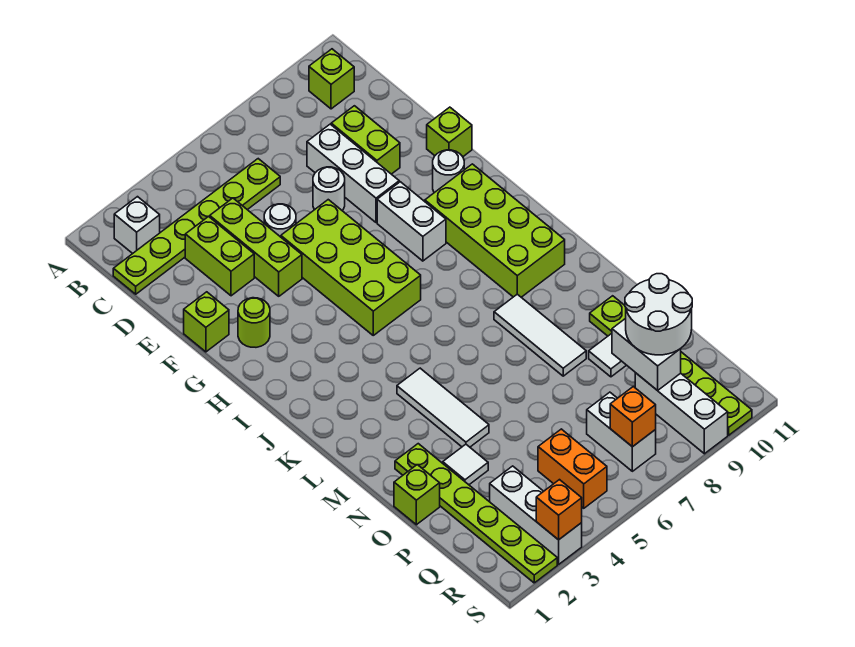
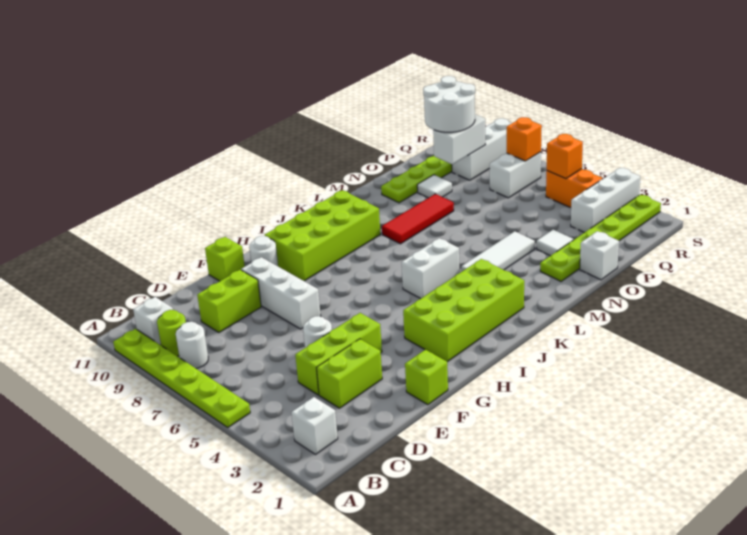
lime brick B10 level 1 -> white brick B10 level 1
lime plate C1:C6 level 1 -> lime plate A5:A10 level 1
white brick D8:F8 level 1 -> white brick F7:F9 level 1
white round brick E7 level 1 -> white round brick B8 level 1
lime brick F5:I6 level 1 -> lime brick H2:K3 level 1
lime round brick G2 level 1 -> lime round brick B9 level 1
white brick G8:H8 level 1 -> white brick J5:K5 level 1
white tile L8:N8 level 1 -> red tile L8:N8 level 1
lime brick O1 level 1 -> white brick O1 level 1
orange brick Q5:R5 level 1 -> orange brick R4:R5 level 1
orange brick S3 level 2 -> orange brick R5 level 2

